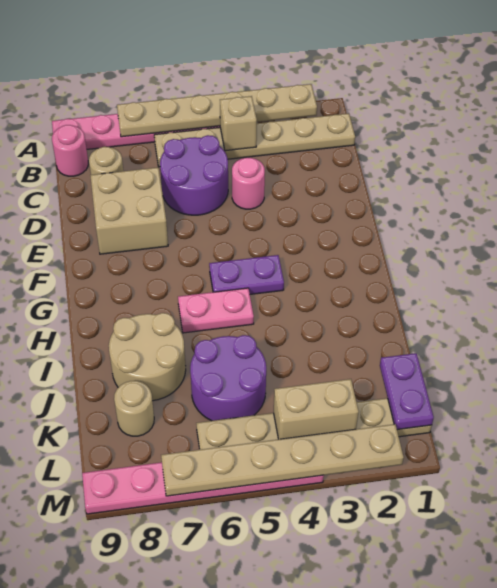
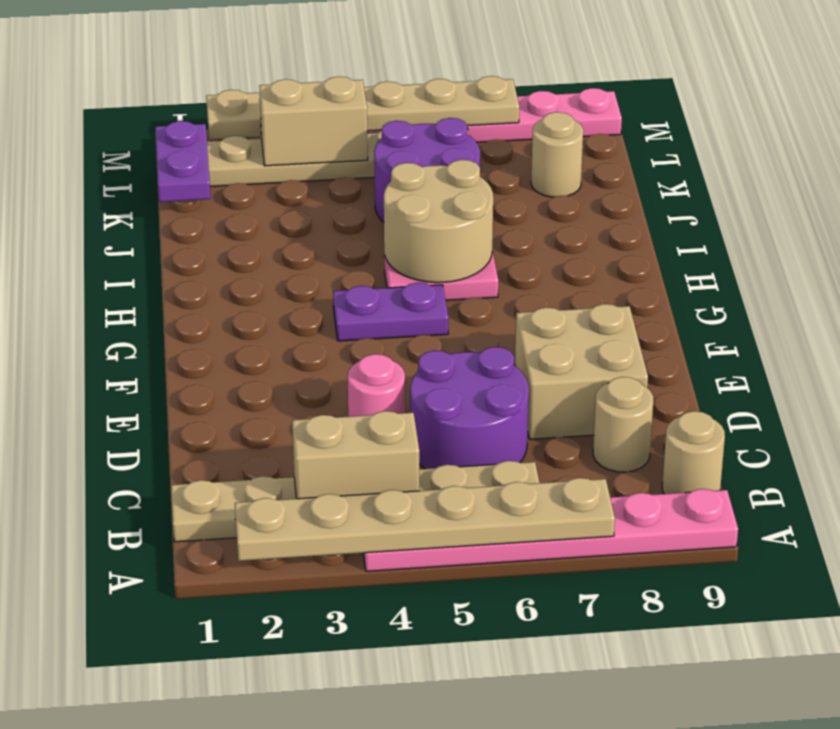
tan brick B4 level 2 -> tan brick B3:B4 level 2
pink round brick B9 level 1 -> tan round brick B9 level 1
tan round brick I7:J8 level 1 -> tan round brick H5:I6 level 2

